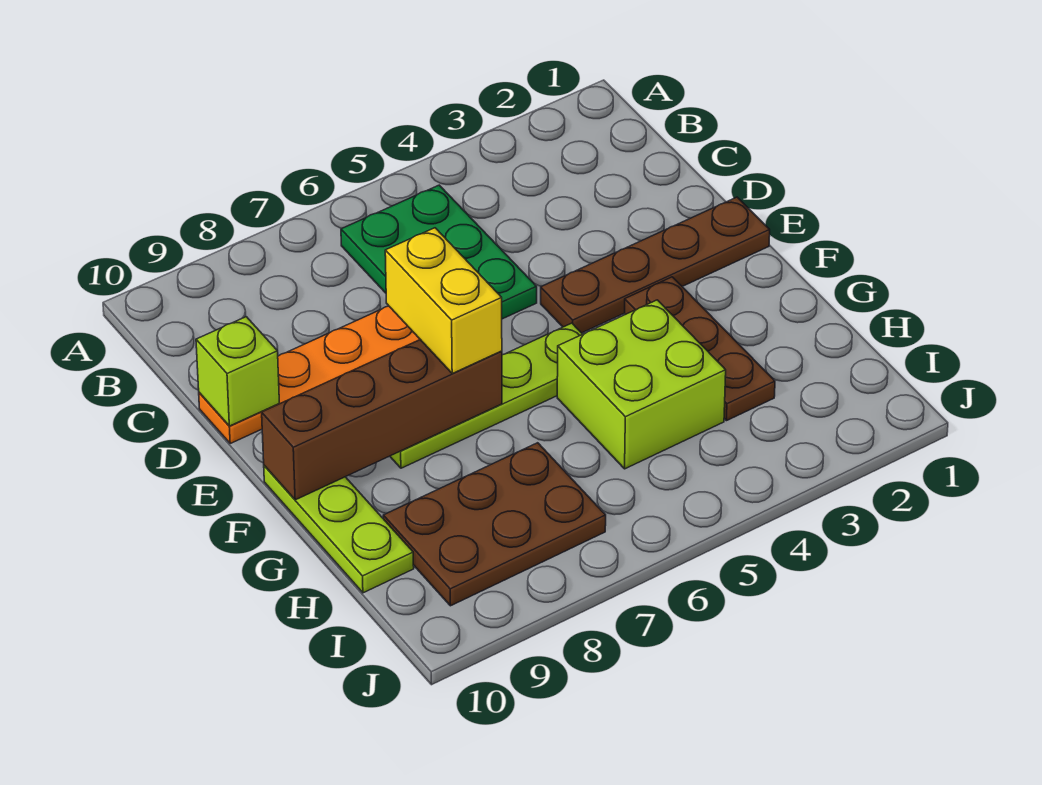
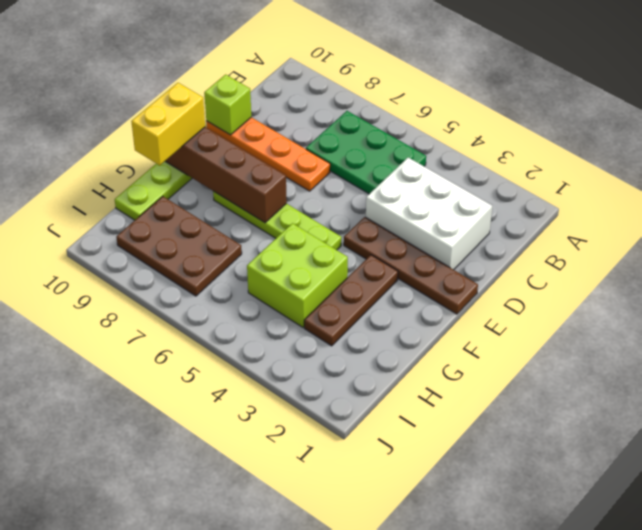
green plate B5:D6 level 1 -> green plate B5:C7 level 1
none -> white brick C2:D4 level 1
yellow brick E7:F7 level 3 -> yellow brick F10:G10 level 3

